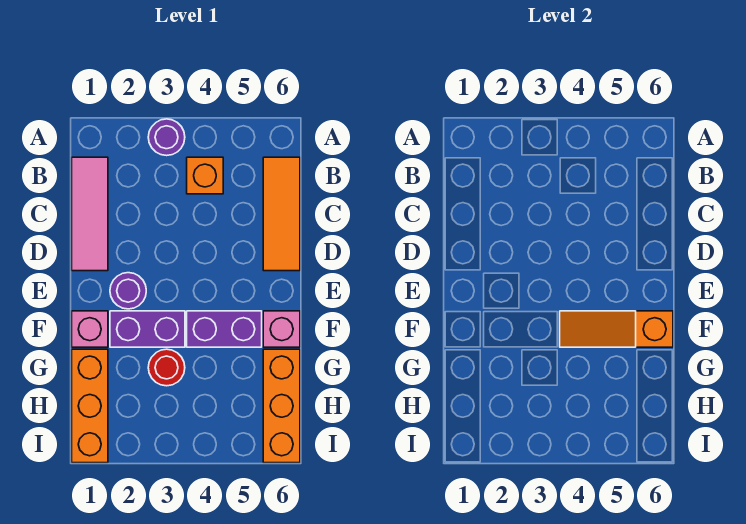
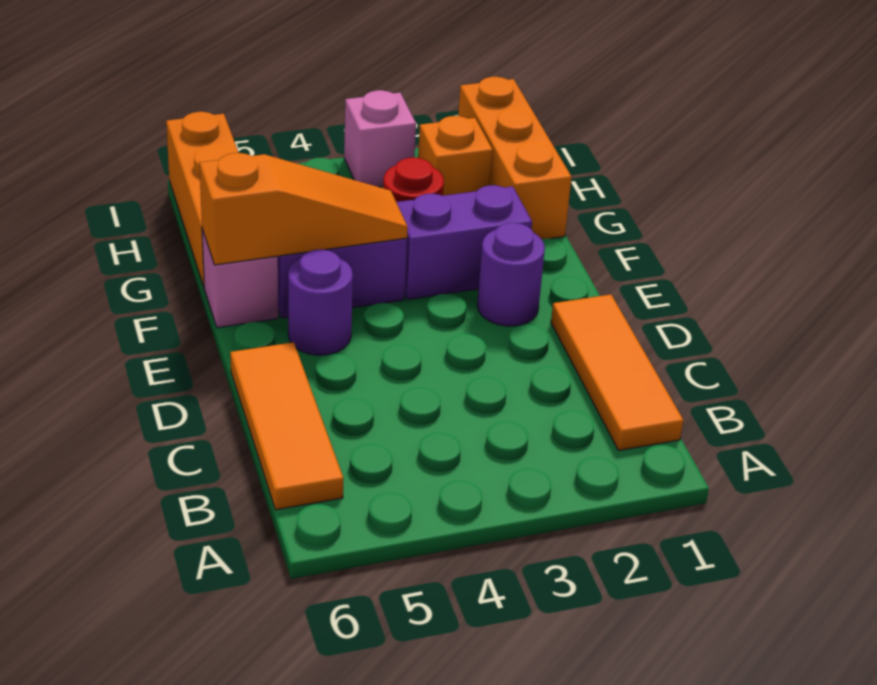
purple round brick A3 level 1 -> purple round brick E5 level 1
pink tile B1:D1 level 1 -> orange tile B1:D1 level 1
orange brick B4 level 1 -> orange brick H2 level 1
pink brick F1 level 1 -> pink brick I3 level 1

